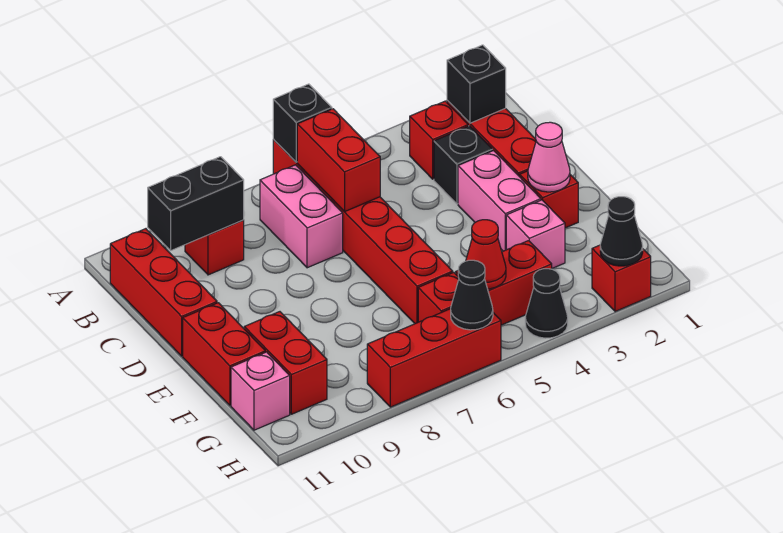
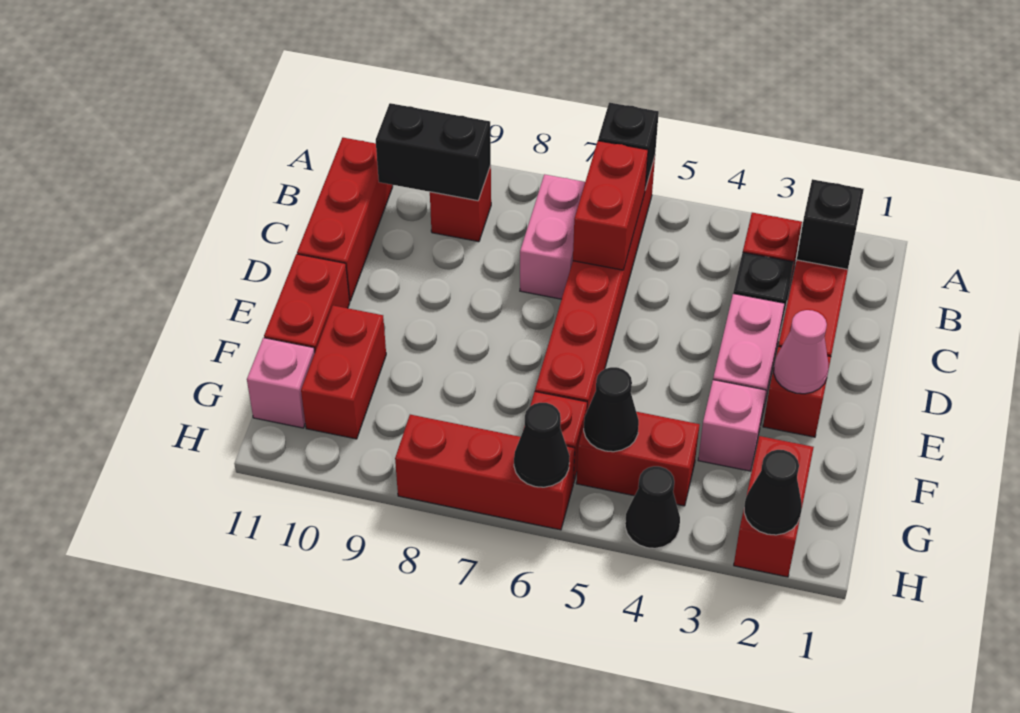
red cone G5 level 2 -> black cone G5 level 2
red brick H2 level 1 -> red brick G2:H2 level 1

